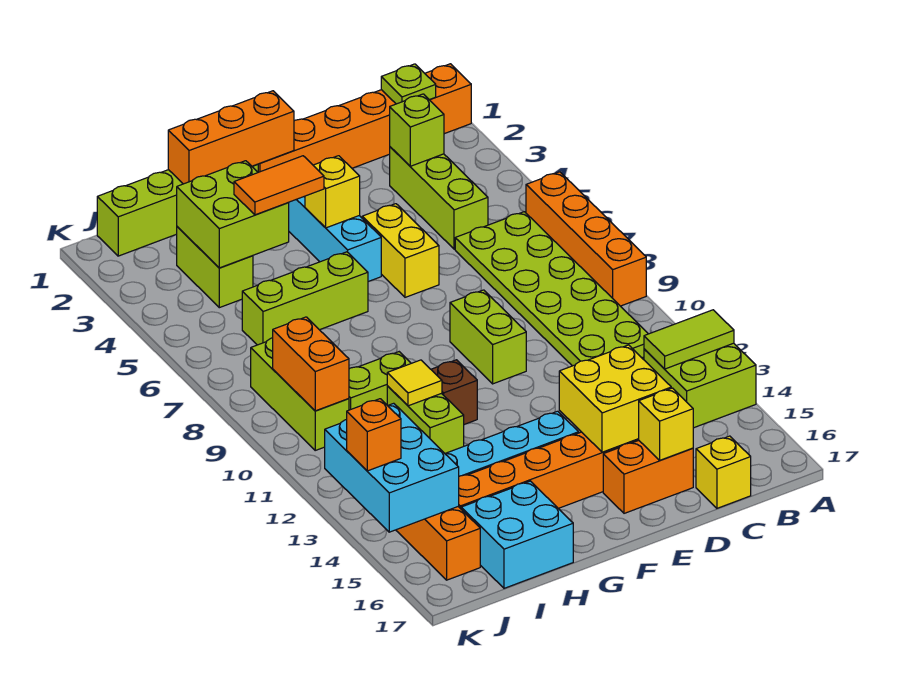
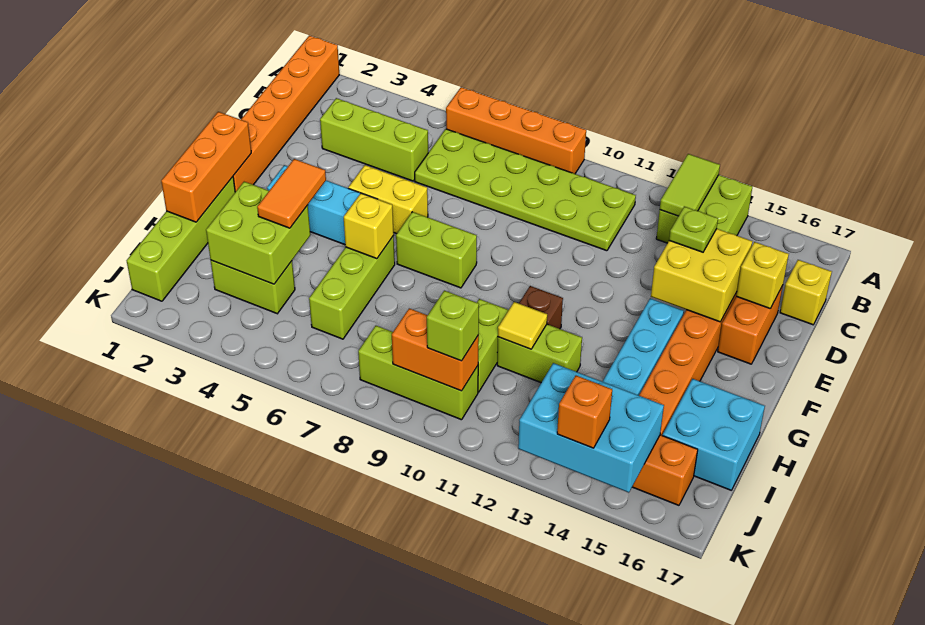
lime plate B1 level 2 -> lime plate D14 level 3
lime brick C3 level 2 -> lime brick J10 level 3
lime brick E9:E10 level 1 -> lime brick F7:F8 level 1
yellow brick F4 level 2 -> yellow brick G6 level 2

